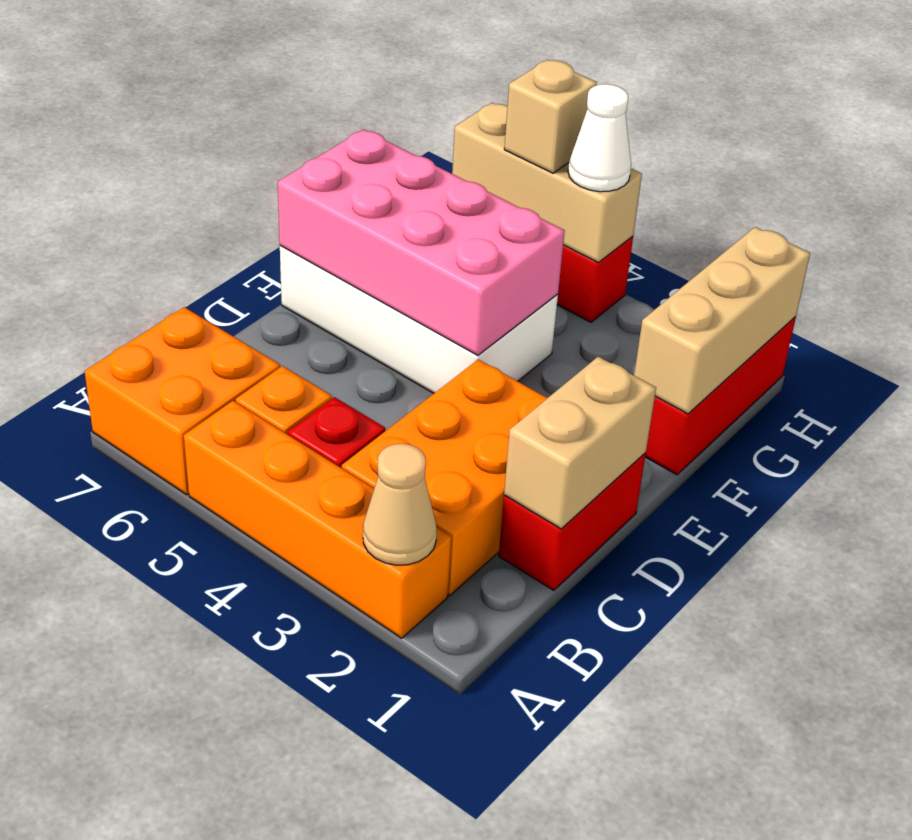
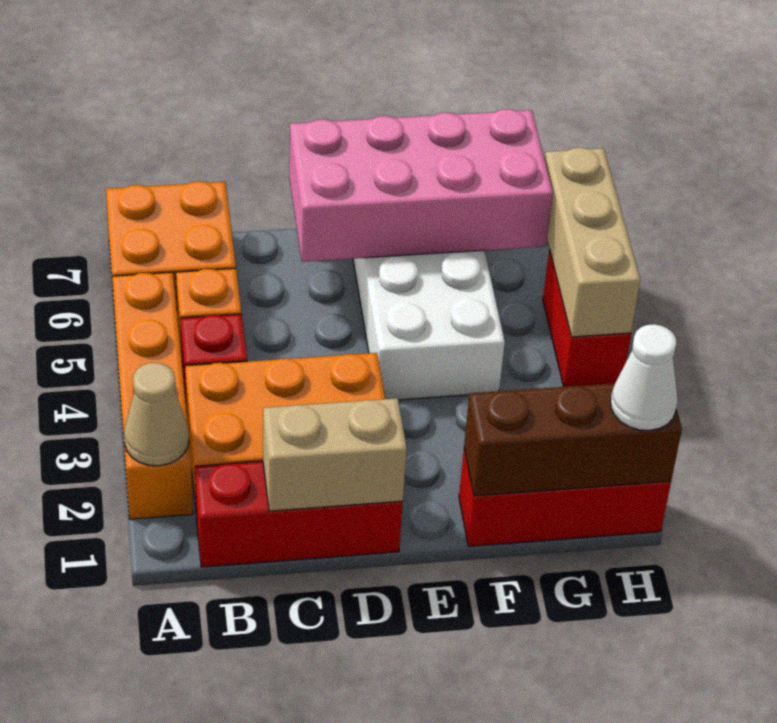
red brick C1:D1 level 1 -> red brick B1:D1 level 1
pink brick E4:F7 level 2 -> pink brick D6:G7 level 2
tan brick F1:H1 level 2 -> brown brick F1:H1 level 2
white cone H4 level 3 -> white cone H1 level 3
tan brick H5 level 3 -> none

